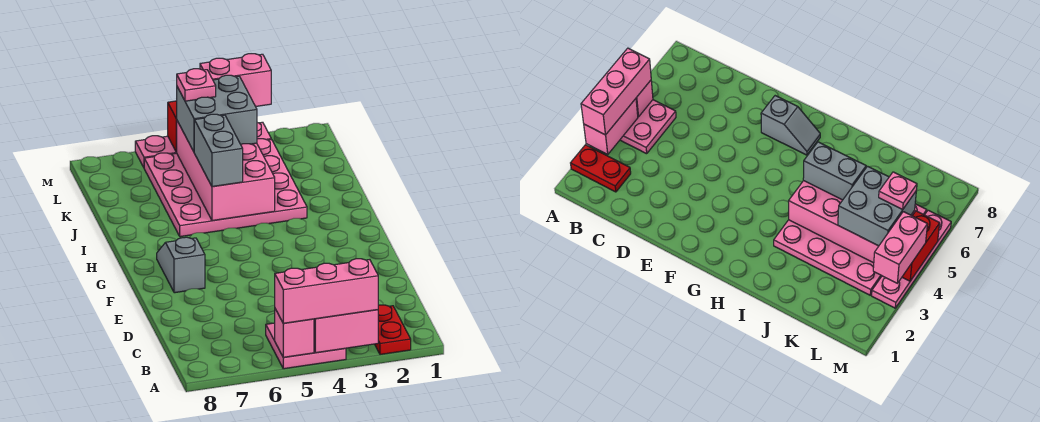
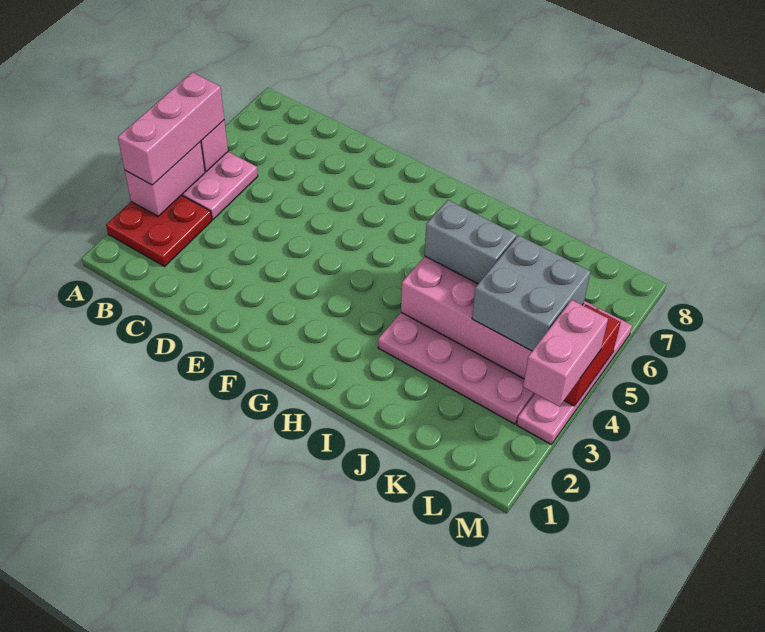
red plate A2:B2 level 1 -> red plate A2:B3 level 1
grey slope F7:G7 level 1 top F -> none
pink plate L5 level 4 -> none

